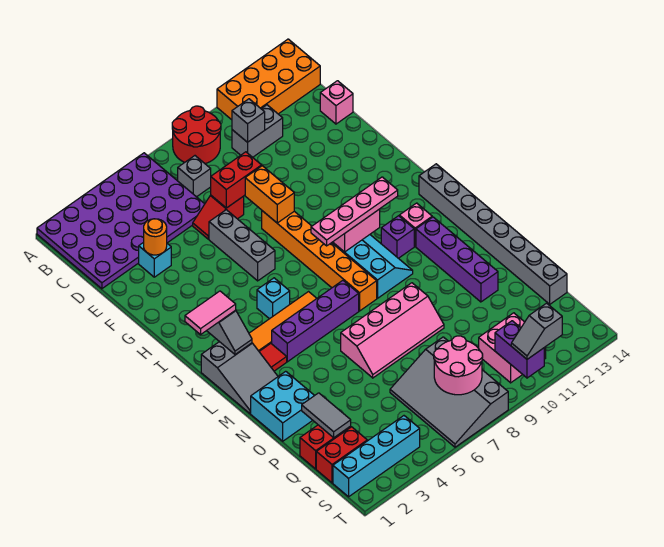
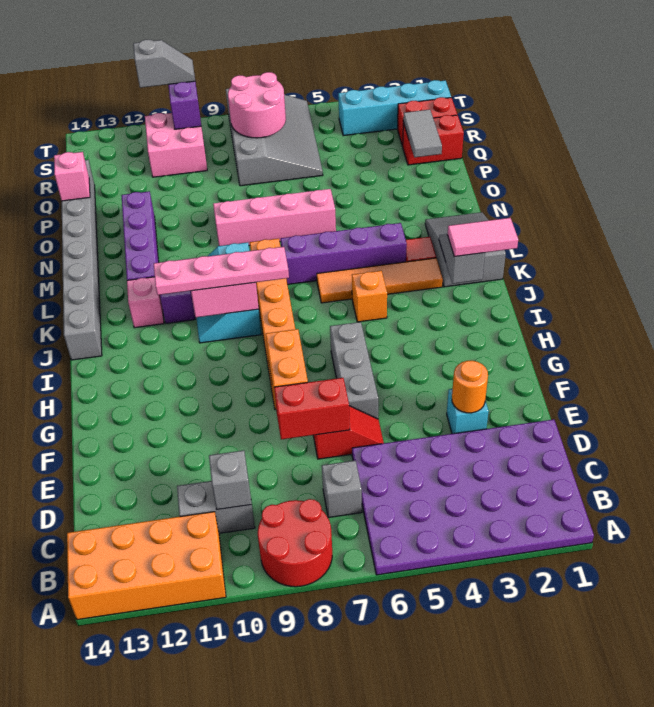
pink brick D14 level 1 -> pink brick P14 level 2
cyan brick J5 level 1 -> orange brick J5 level 1
cyan brick N1:O2 level 1 -> none

